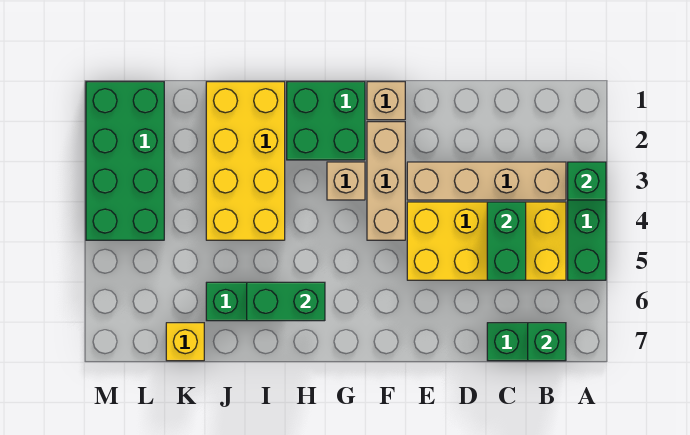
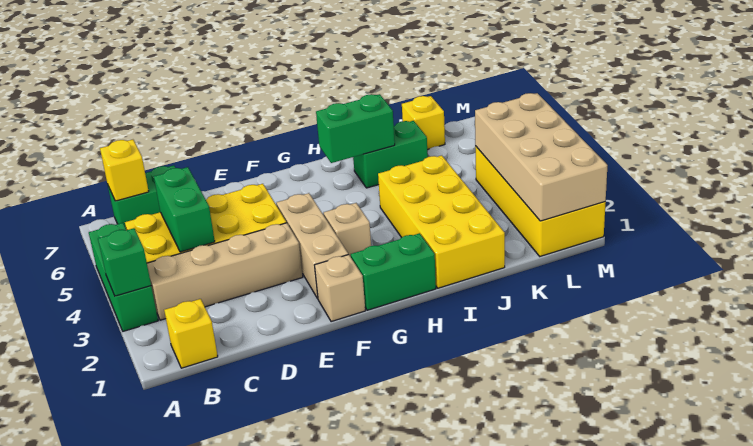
none -> yellow brick B1 level 1
green brick B7 level 2 -> yellow brick B7 level 2
green brick G1:H2 level 1 -> green brick G1:H1 level 1
green brick L1:M4 level 1 -> yellow brick L1:M4 level 1
none -> tan brick L1:M4 level 2

